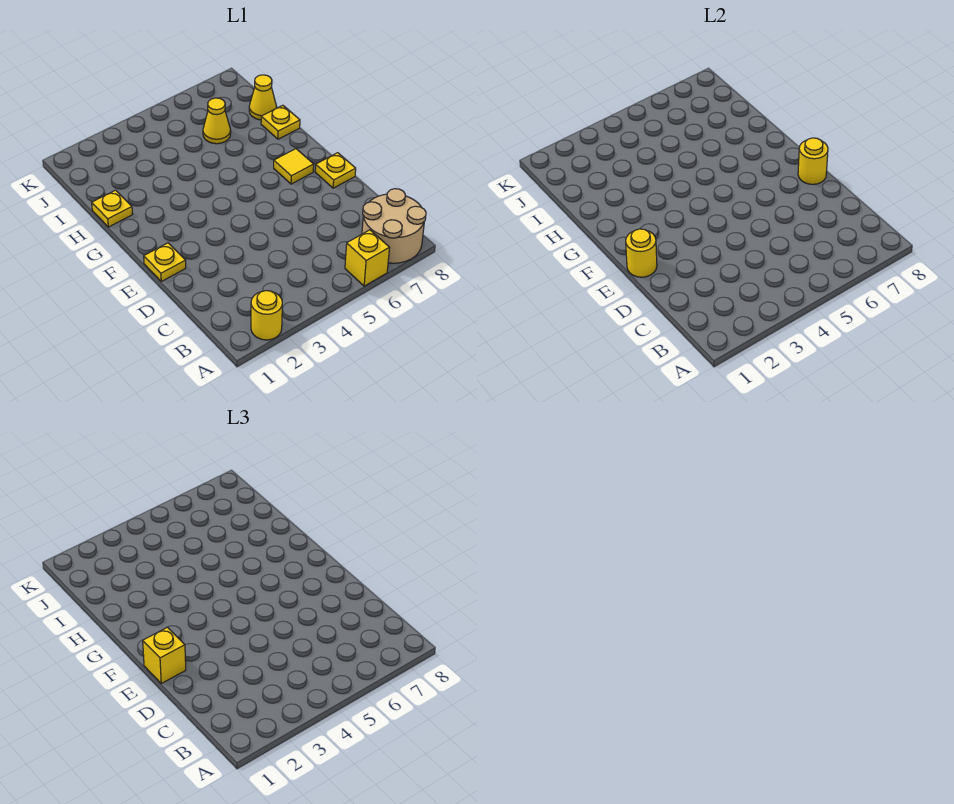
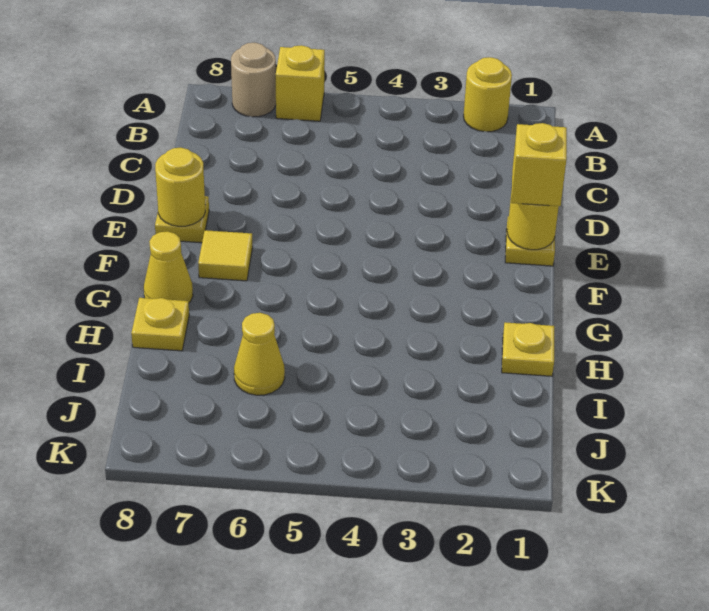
tan round brick A7:B8 level 1 -> tan round brick A7 level 1
yellow cone I8 level 1 -> yellow cone G8 level 1

